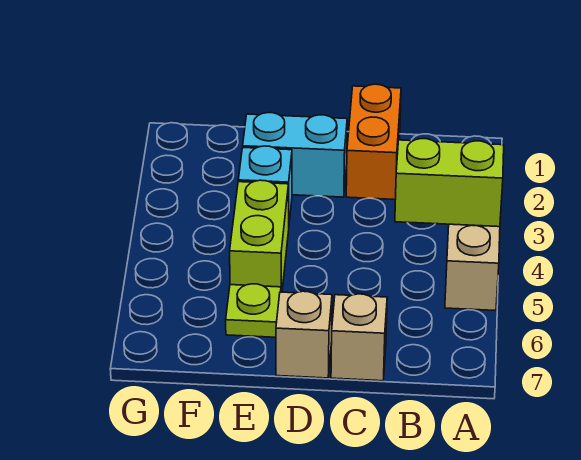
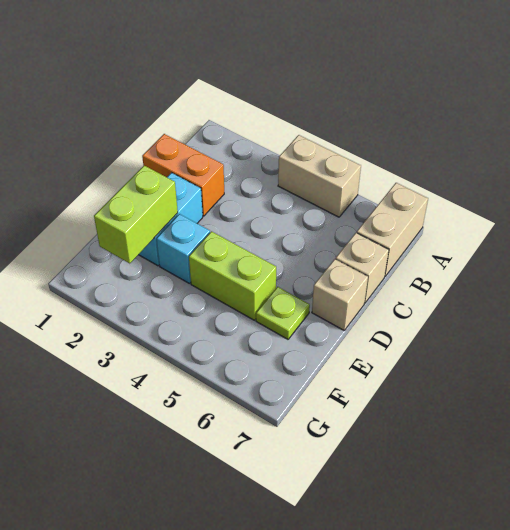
lime brick A4:B4 level 2 -> lime brick E2:F2 level 2
none -> tan brick A7:B7 level 1

